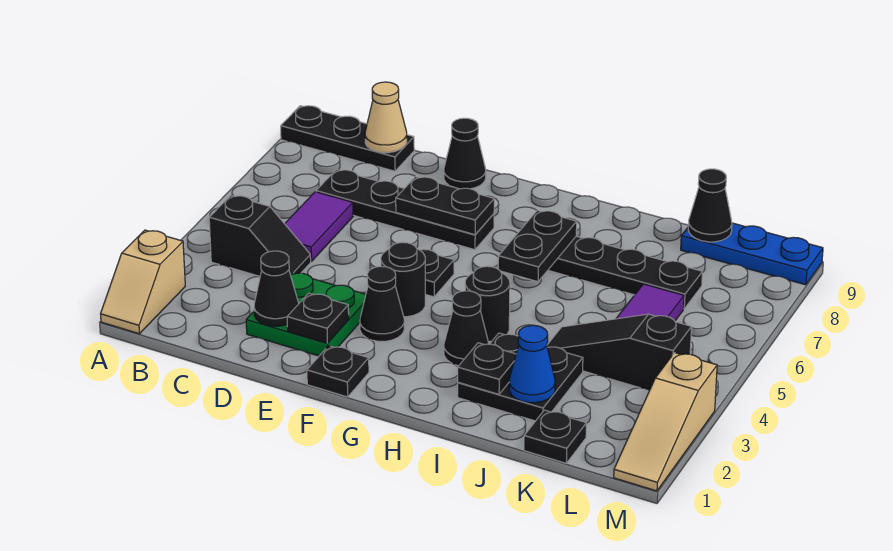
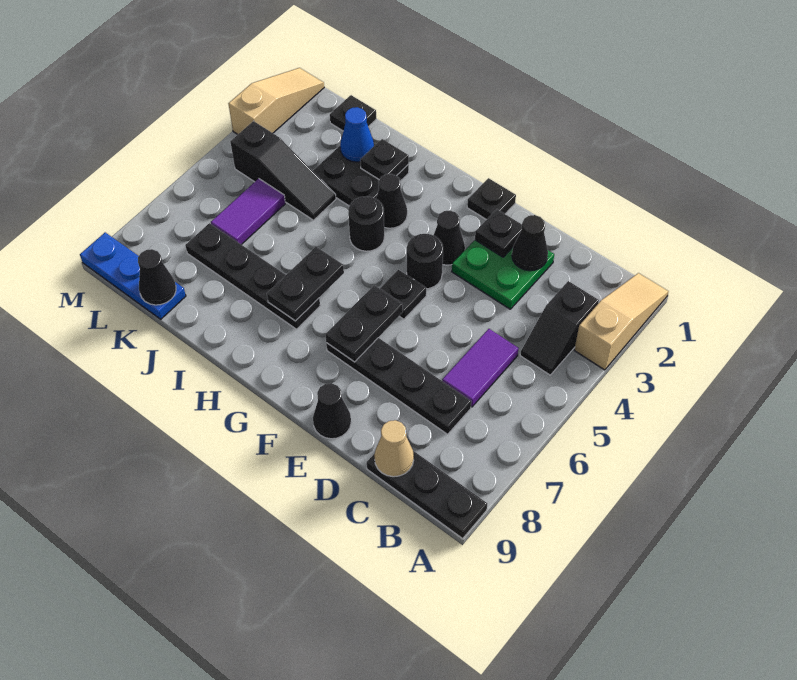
tan slope A1:A2 level 1 top 2 -> tan slope A1:A3 level 1 top 3
black slope B4:C4 level 1 top B -> black slope B3:B4 level 1 top 3
black plate E7:F7 level 2 -> black plate F6:F7 level 2

